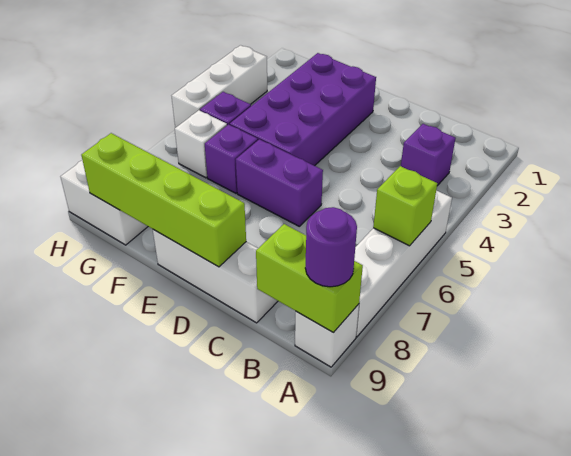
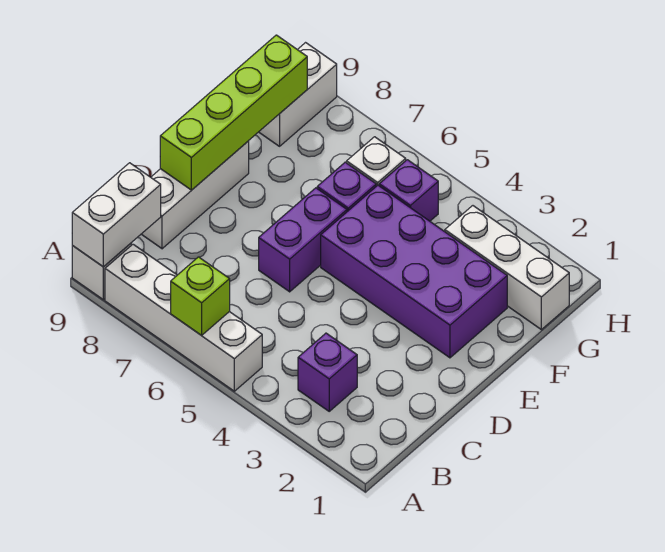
lime brick A9:B9 level 2 -> white brick A9:B9 level 2
purple round brick A9 level 3 -> none
white brick H3:H5 level 1 -> white brick G1:G3 level 1

